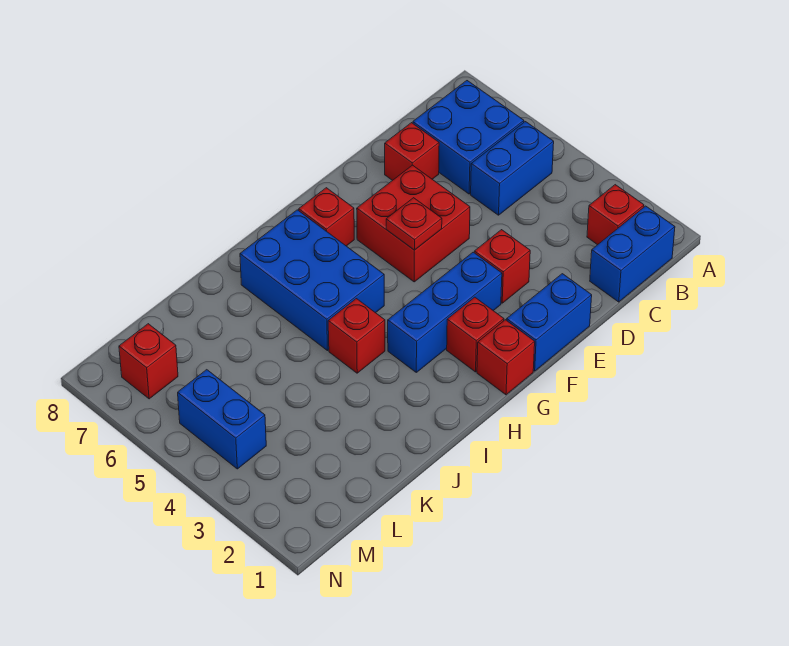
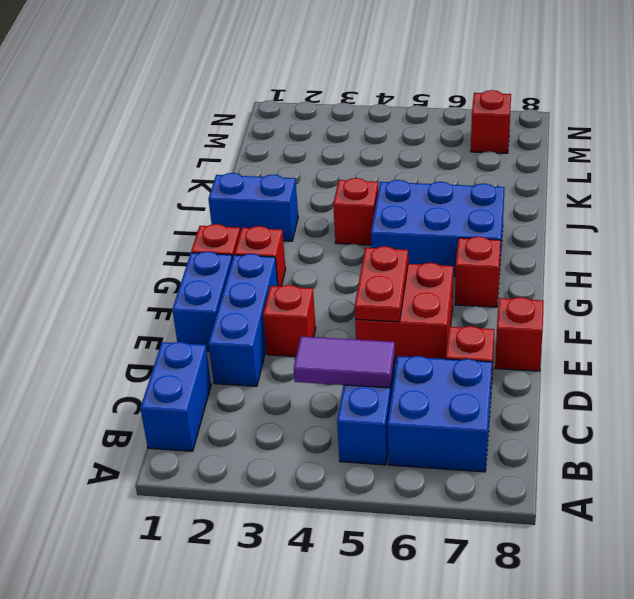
red brick B2 level 1 -> red brick E8 level 1
none -> purple tile C4:C5 level 2
blue brick F3:H3 level 1 -> blue brick D2:F2 level 1
red plate F5 level 2 -> red plate E5:F5 level 2
blue brick M4:M5 level 1 -> blue brick I1:I2 level 1

